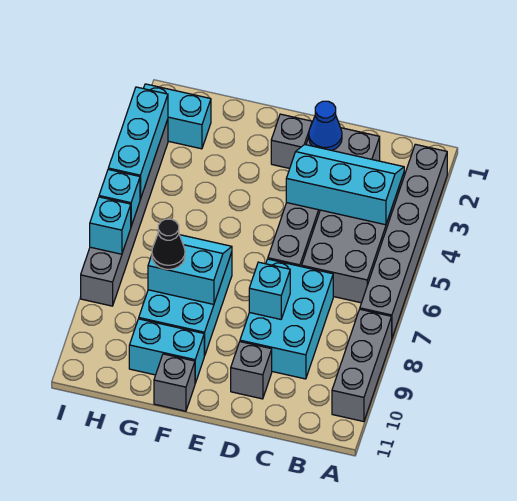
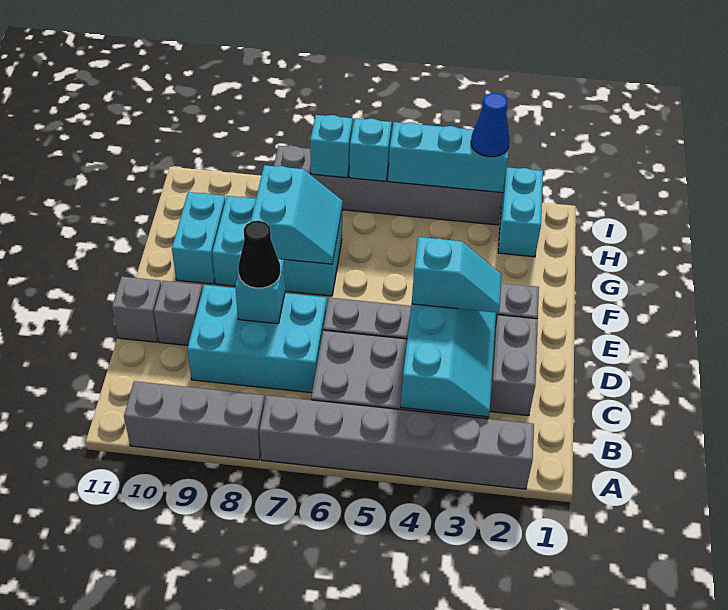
blue cone D2 level 2 -> blue cone I3 level 3
none -> cyan slope D3:D4 level 3 top 4
grey brick F11 level 1 -> grey brick D11 level 1
black cone G8 level 3 -> black cone D8 level 3

